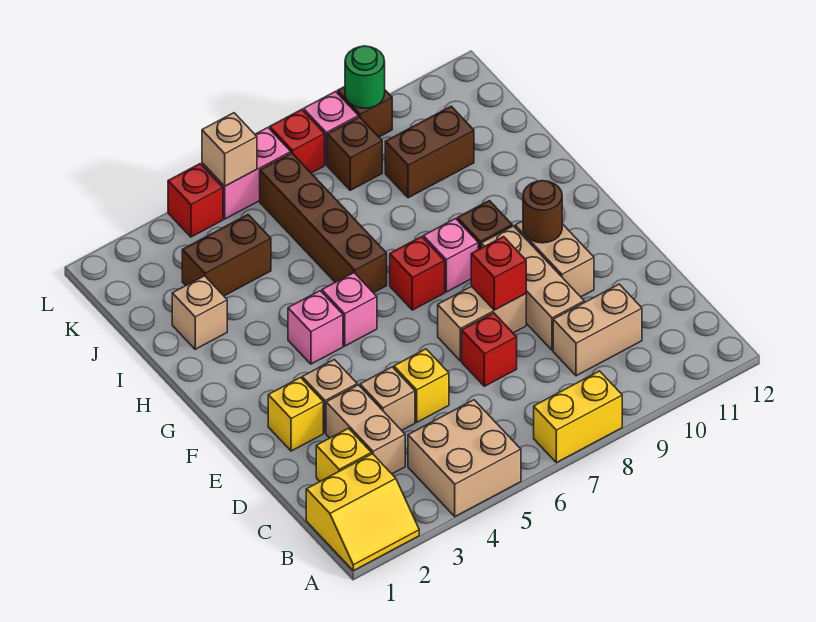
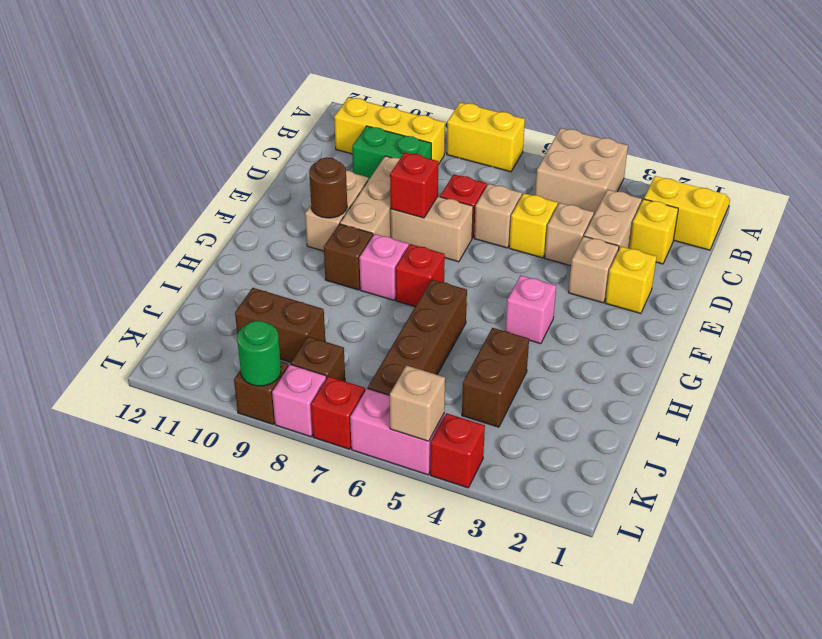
none -> yellow brick B9:B11 level 1
tan brick C9:C10 level 1 -> green brick C9:C10 level 1
pink brick G5 level 1 -> none
tan brick I2 level 1 -> tan brick D6 level 1
brown brick J3:J4 level 1 -> brown brick I4:J4 level 1

